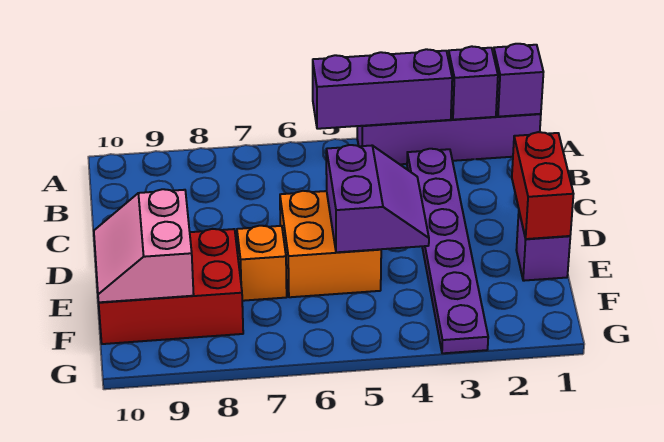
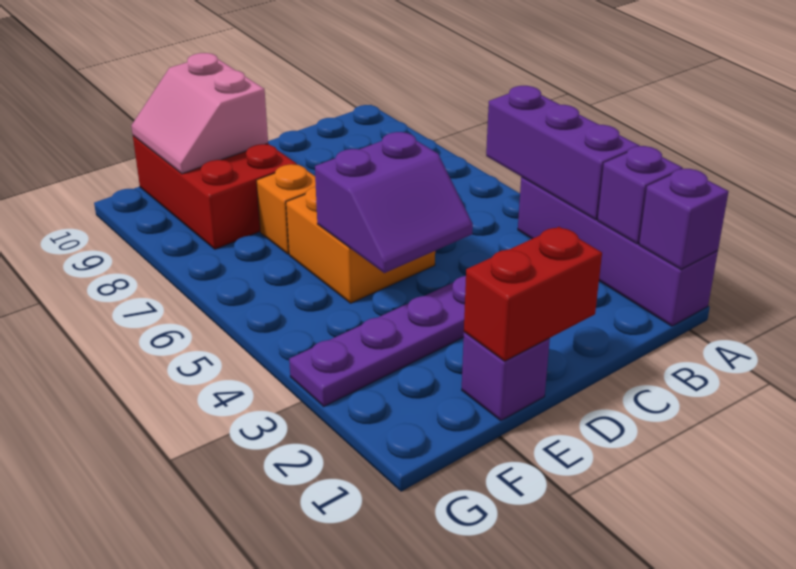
pink slope E9:F10 level 2 top 9 -> pink slope E9:F10 level 2 top E

